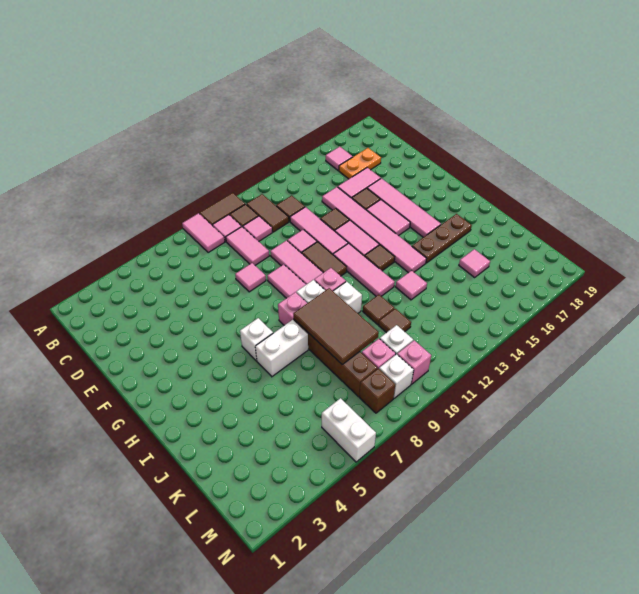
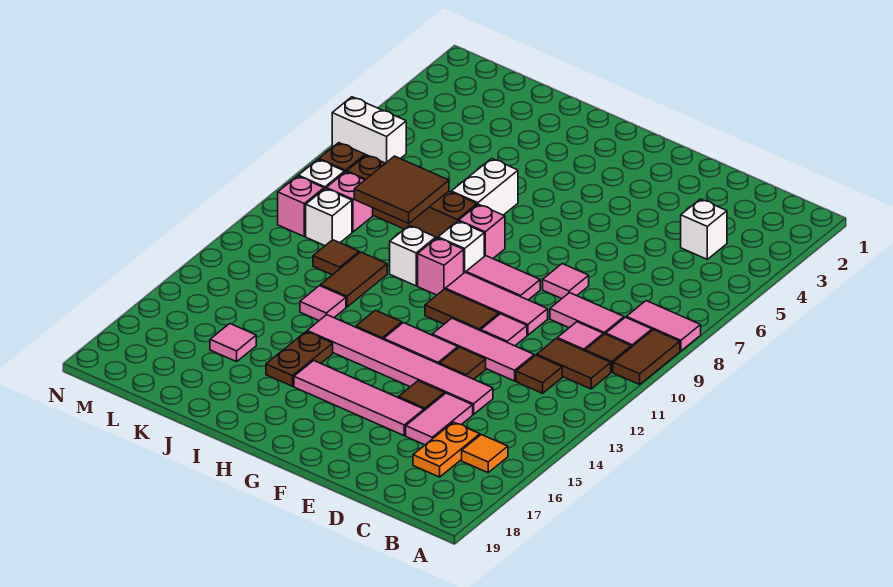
pink tile B16 level 1 -> orange tile B16 level 1
pink tile F15:G15 level 1 -> none
pink tile G12:I12 level 1 -> none
white brick H6 level 1 -> white brick C4 level 1
brown tile I8:K9 level 2 -> brown tile J8:K9 level 2
brown plate I15:I17 level 1 -> brown plate I15:I16 level 1
brown tile J11 level 1 -> brown tile J11:J12 level 1

